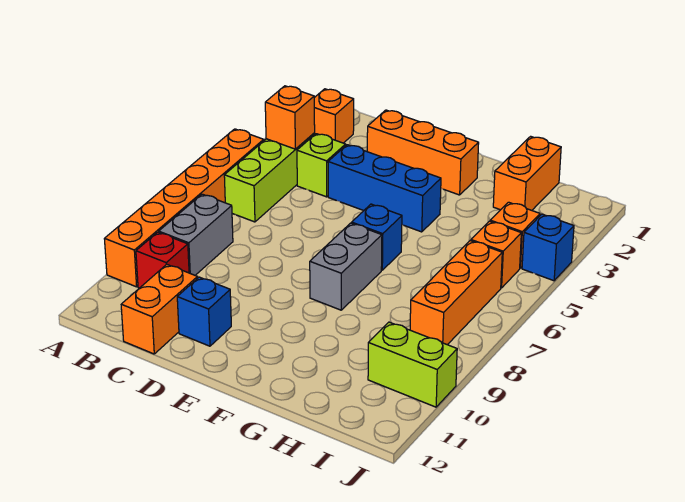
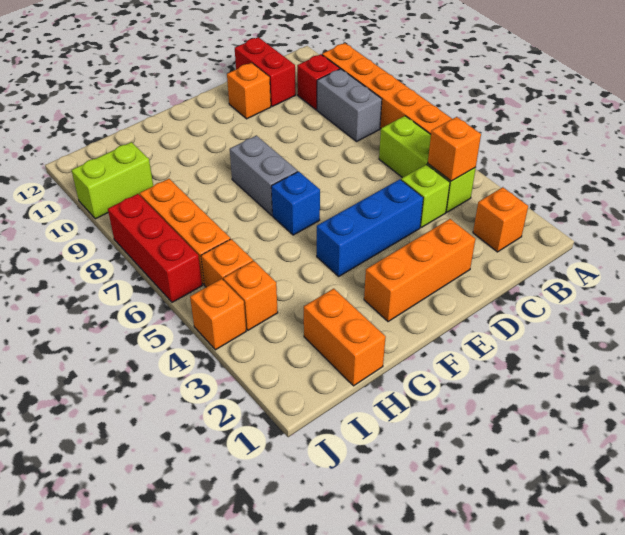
orange brick C11:C12 level 1 -> red brick C11:C12 level 1
blue brick D11 level 1 -> orange brick D11 level 1
blue brick J4 level 1 -> orange brick J4 level 1
none -> red brick J6:J8 level 1

